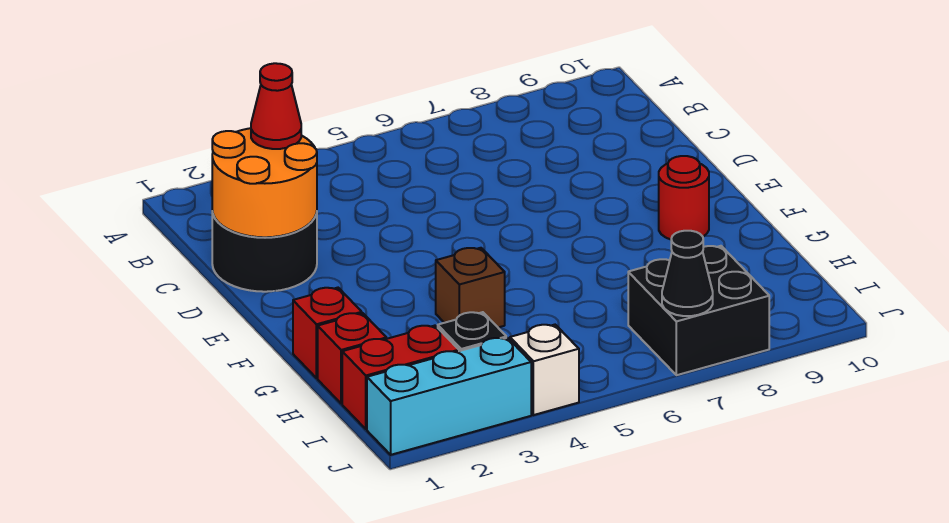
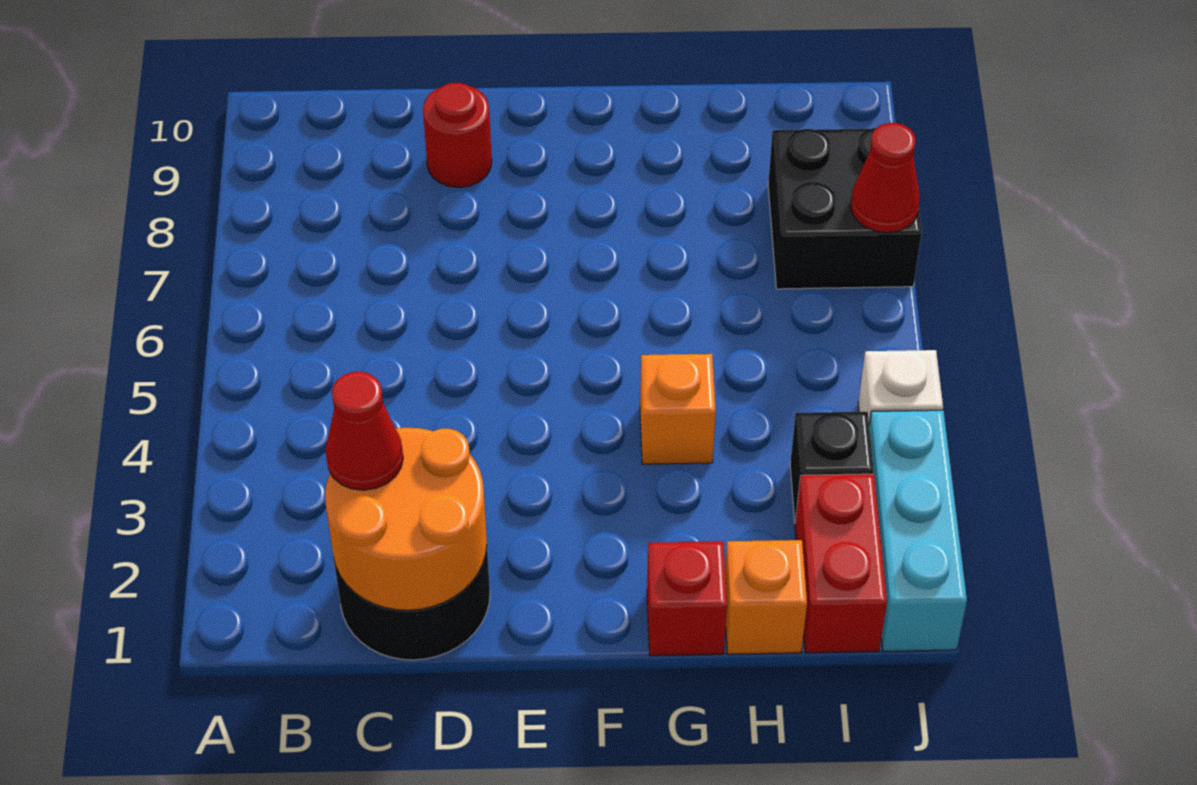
red round brick F9 level 1 -> red round brick D9 level 1
brown brick G4 level 1 -> orange brick G4 level 1
red brick H1 level 1 -> orange brick H1 level 1
black cone J7 level 2 -> red cone J7 level 2

